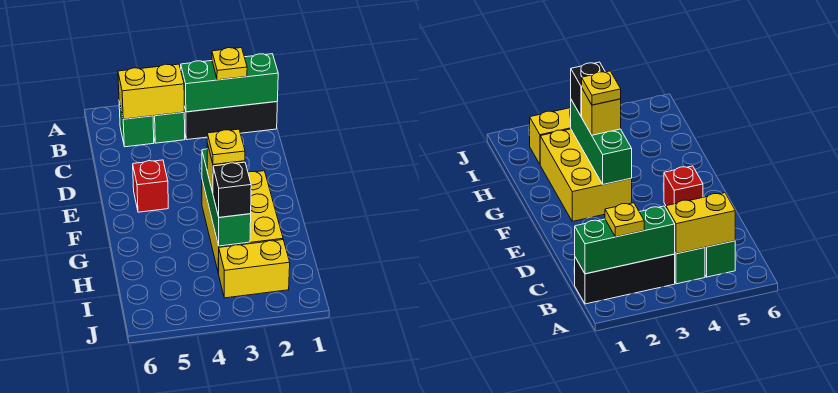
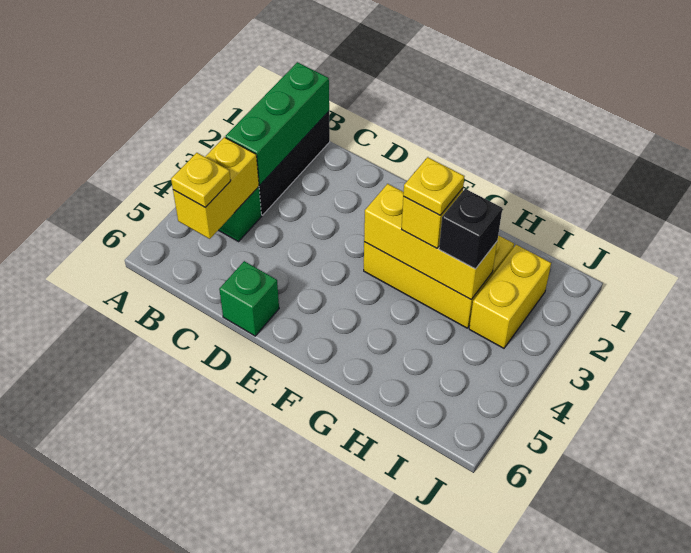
yellow plate B2 level 3 -> yellow plate B5 level 3
green brick B5 level 1 -> green brick D6 level 1
red brick E5 level 1 -> none
green brick F3:H3 level 2 -> yellow brick F3:H3 level 2

